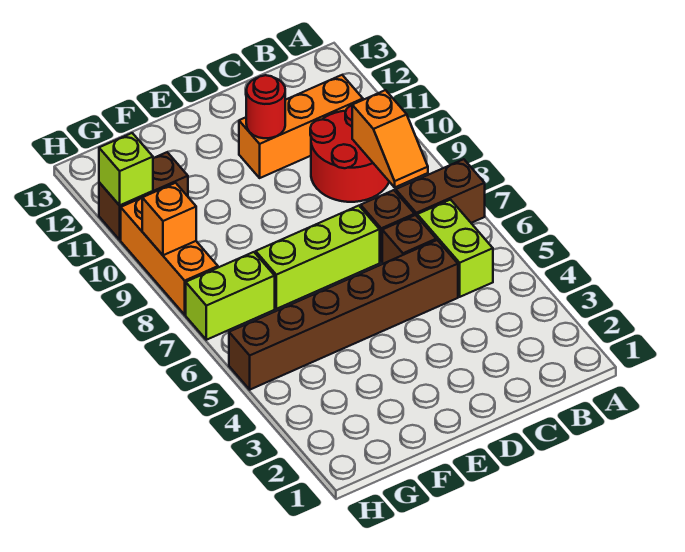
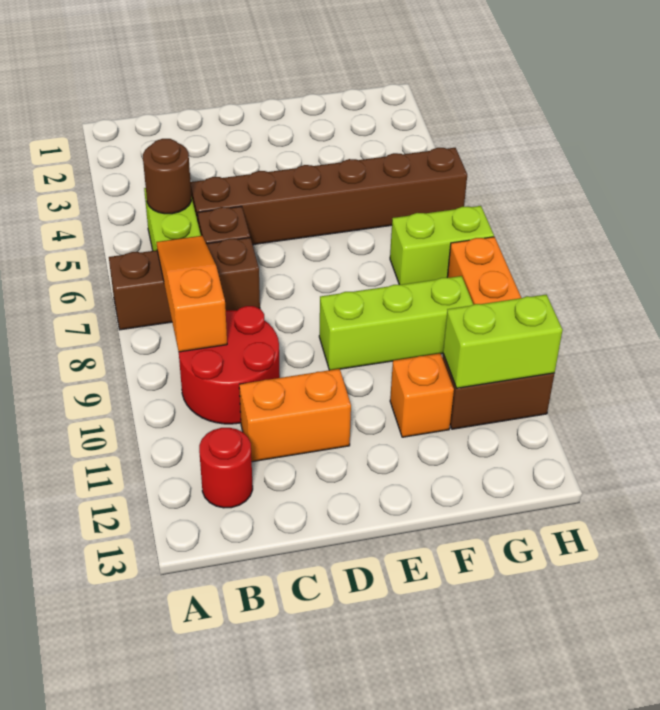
none -> brown round brick B5 level 2
orange slope B8:B9 level 2 top 9 -> orange slope B7:B9 level 2 top 9
orange brick B11:D11 level 1 -> orange brick C11:D11 level 1
lime brick D7:F7 level 1 -> lime brick E9:G9 level 1
red round brick D11 level 2 -> red round brick B12 level 1
orange brick H9 level 2 -> orange brick F11 level 1
lime brick H11 level 2 -> lime brick G11:H11 level 2

